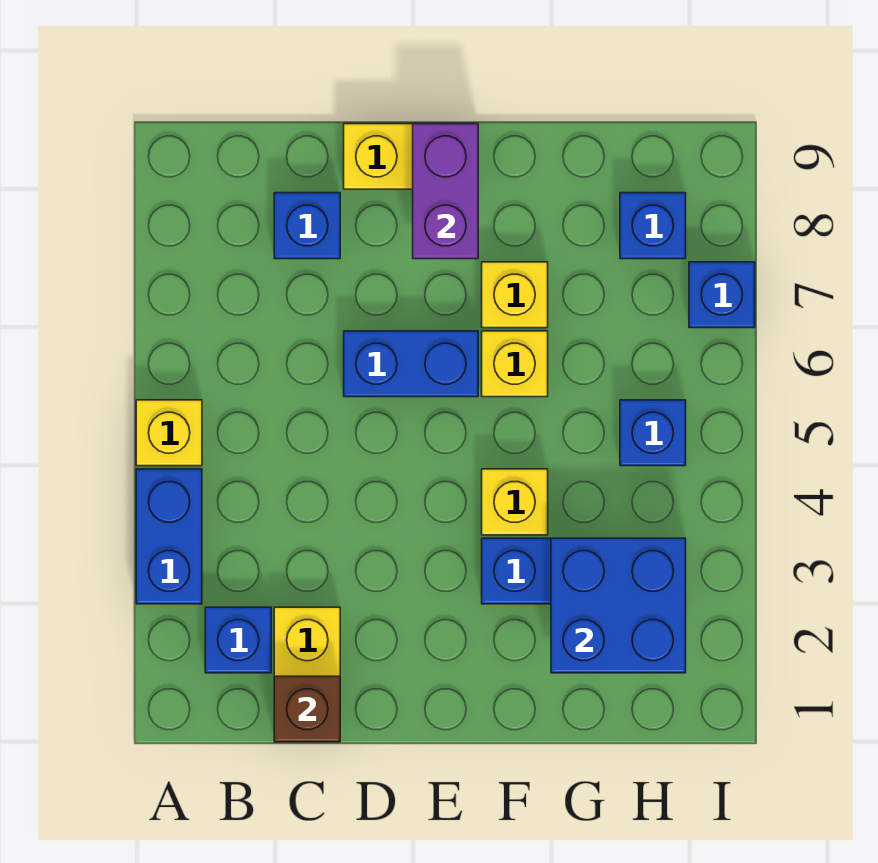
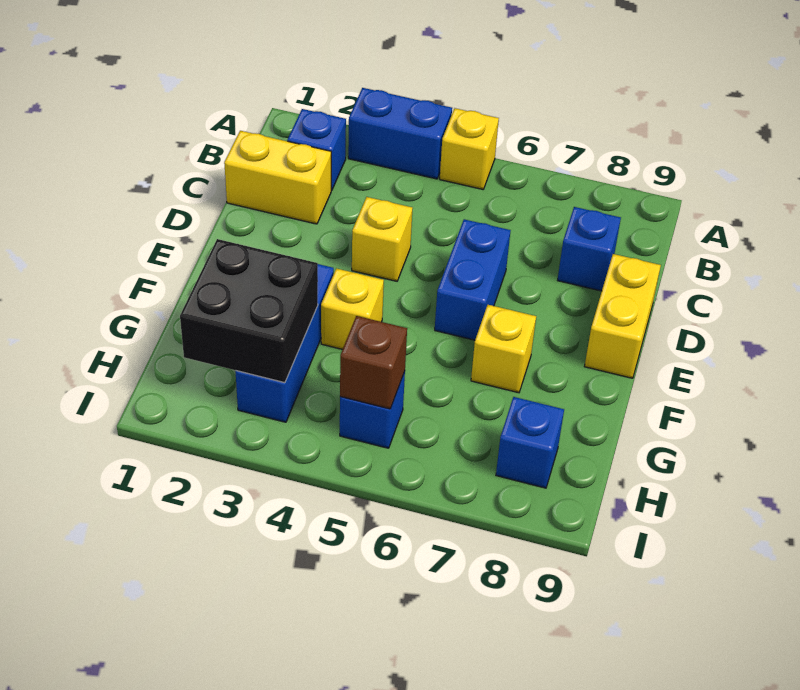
brown brick C1 level 2 -> brown brick H5 level 2
purple brick E8:E9 level 2 -> none
yellow brick F6 level 1 -> yellow brick D4 level 1
blue brick G2:H3 level 2 -> black brick G2:H3 level 2
blue brick I7 level 1 -> none

